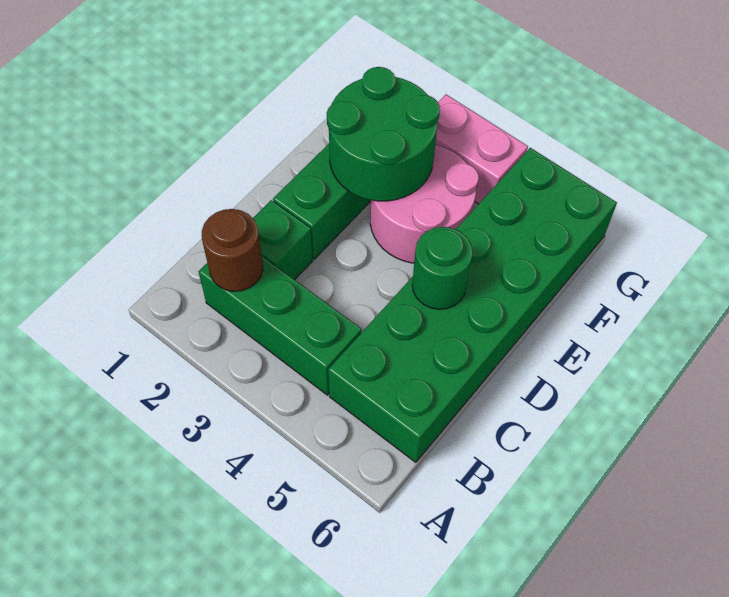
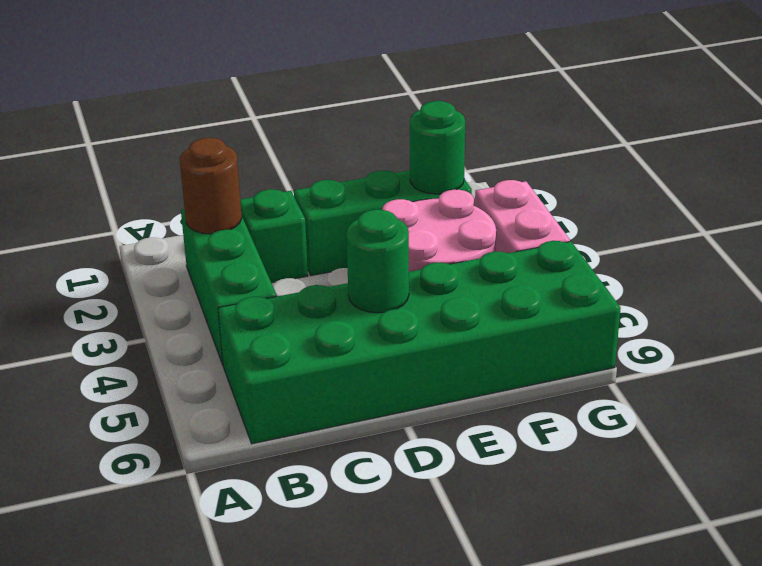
green round brick E2:F3 level 2 -> green round brick F2 level 2

